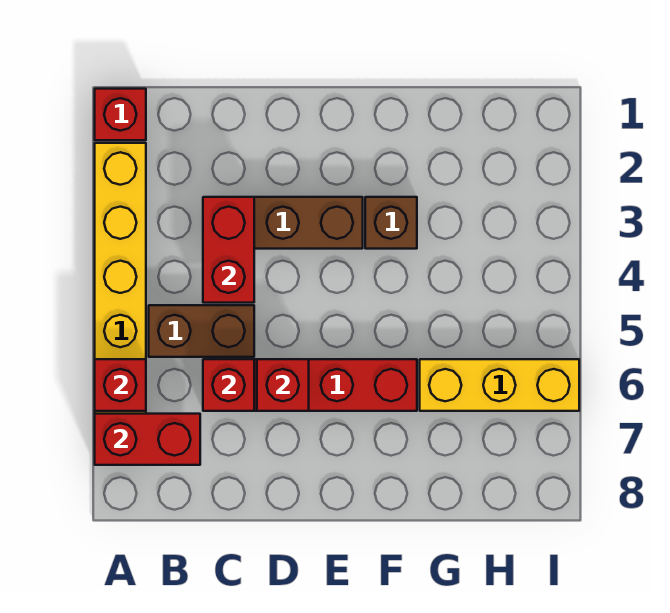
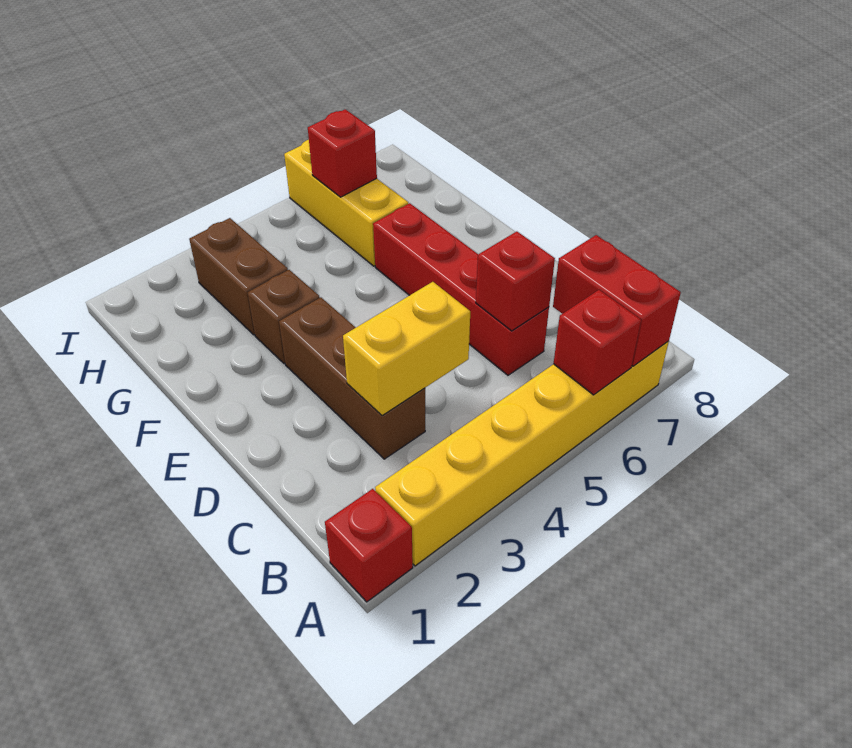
brown brick B5:C5 level 1 -> brown brick G3:H3 level 1
red brick C3:C4 level 2 -> yellow brick C3:C4 level 2
red brick D6 level 2 -> red brick H6 level 2

